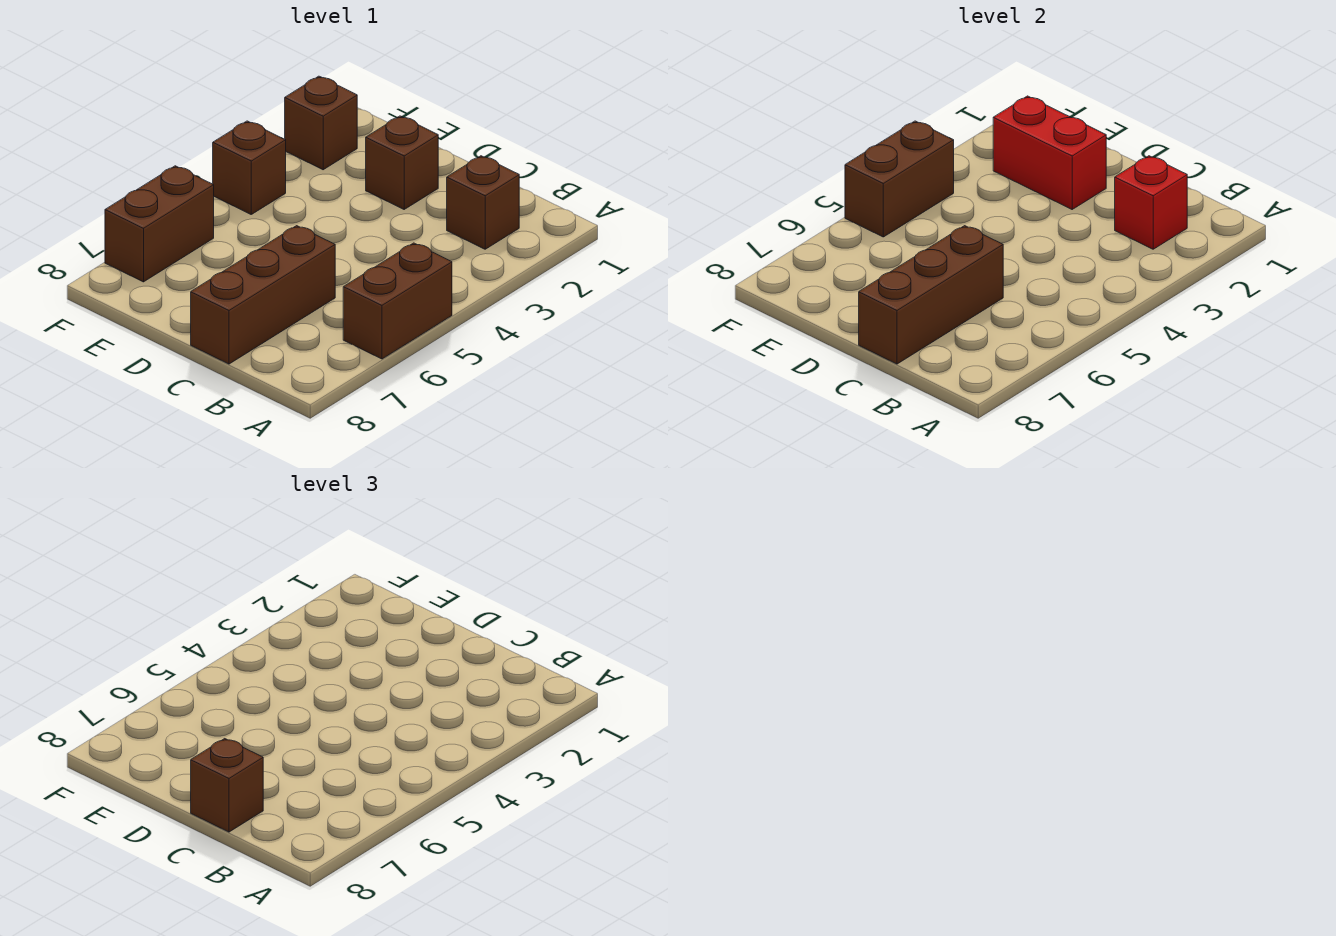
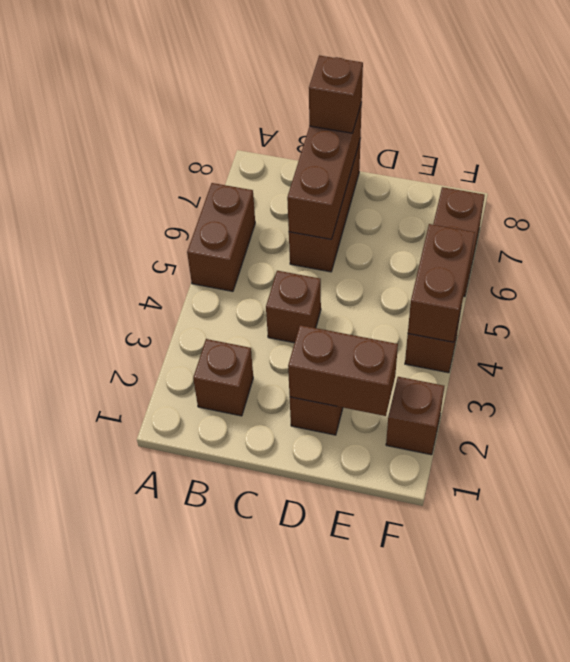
red brick B2 level 2 -> none
none -> brown brick C4 level 1
red brick D2:E2 level 2 -> brown brick D2:E2 level 2

